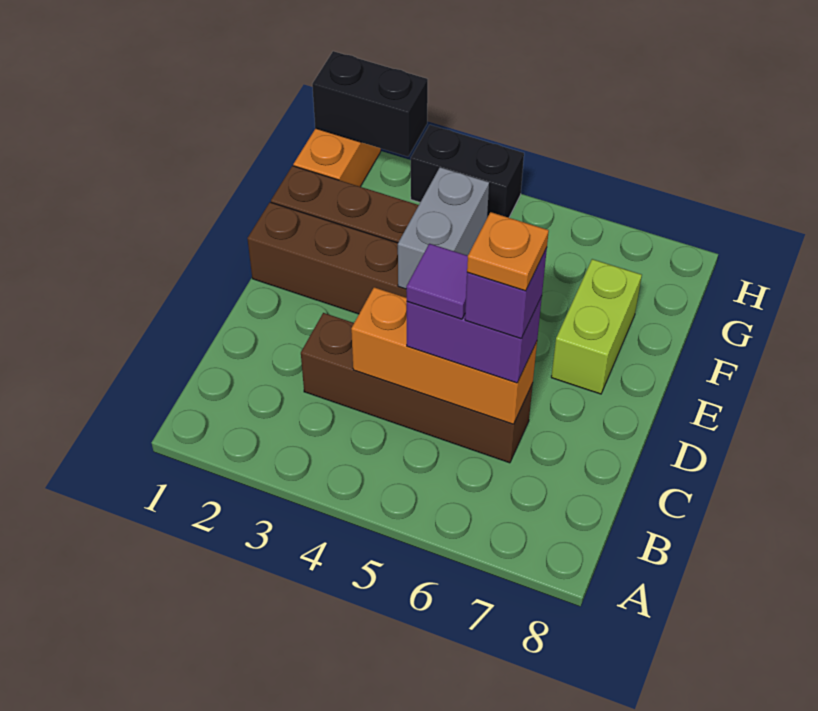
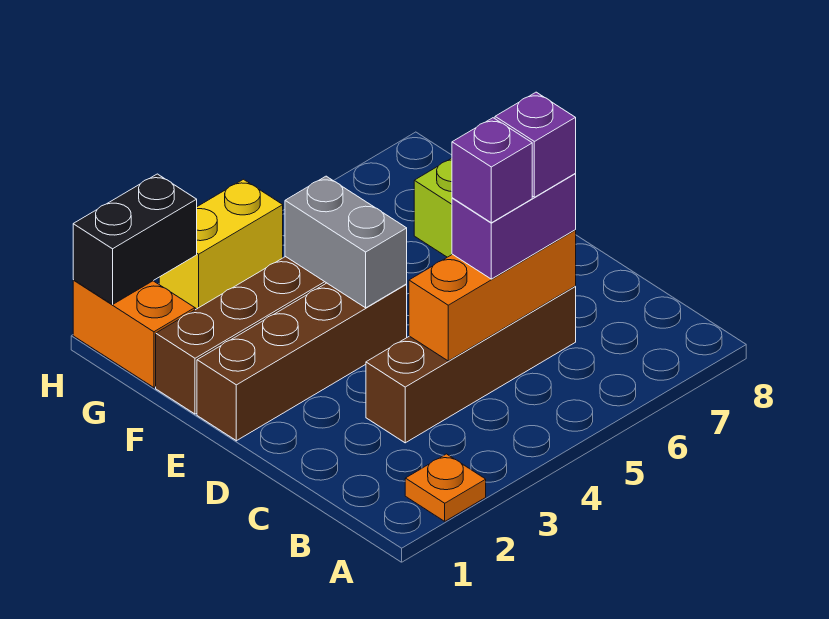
purple tile C5 level 4 -> purple brick C5 level 4
orange plate C6 level 5 -> orange plate A2 level 1
black brick H3:H4 level 1 -> yellow brick H3:H4 level 1

